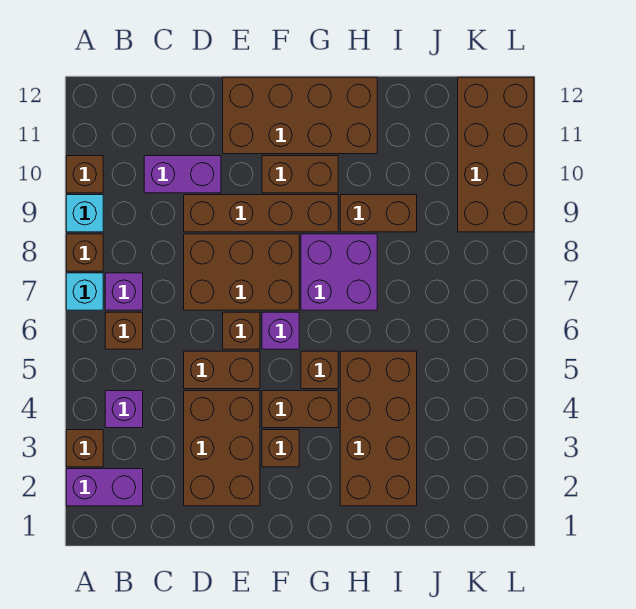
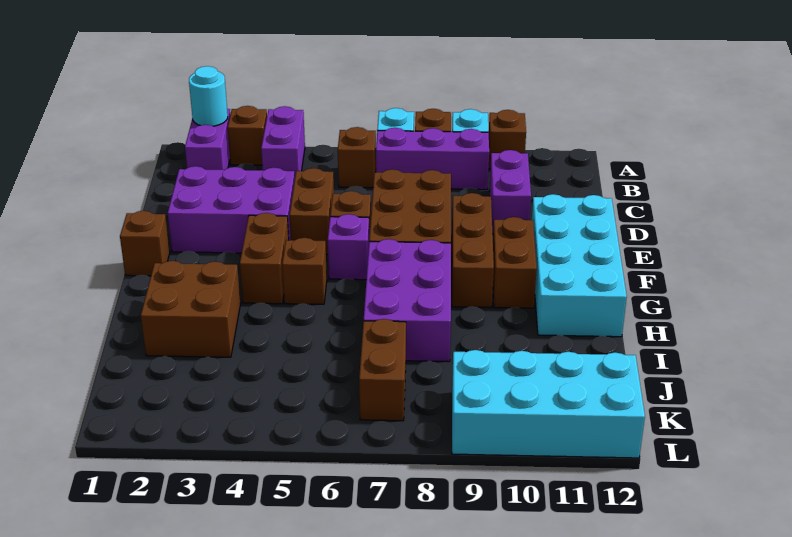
none -> cyan round brick A2 level 2
purple brick B4 level 1 -> purple brick A4:B4 level 1
purple brick B7 level 1 -> purple brick B7:B9 level 1
brown brick D2:E4 level 1 -> purple brick D2:E4 level 1
brown brick D9:G9 level 1 -> brown brick E9:G9 level 1
brown brick E11:H12 level 1 -> cyan brick E11:H12 level 1
brown brick F3 level 1 -> brown brick F1 level 1
purple brick G7:H8 level 1 -> purple brick G7:I8 level 1
brown brick H2:I5 level 1 -> brown brick H2:I3 level 1
brown brick H9:I9 level 1 -> brown brick J7:K7 level 1
brown brick K9:L12 level 1 -> cyan brick K9:L12 level 1

